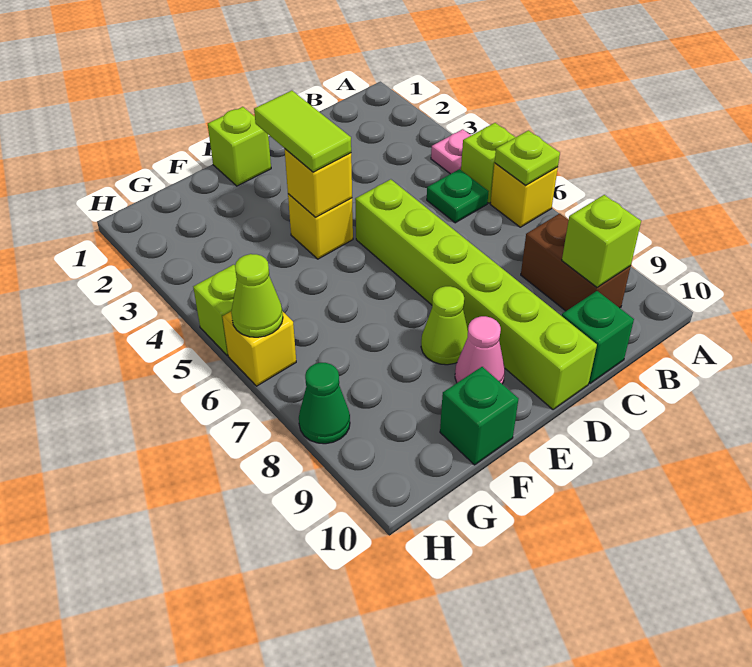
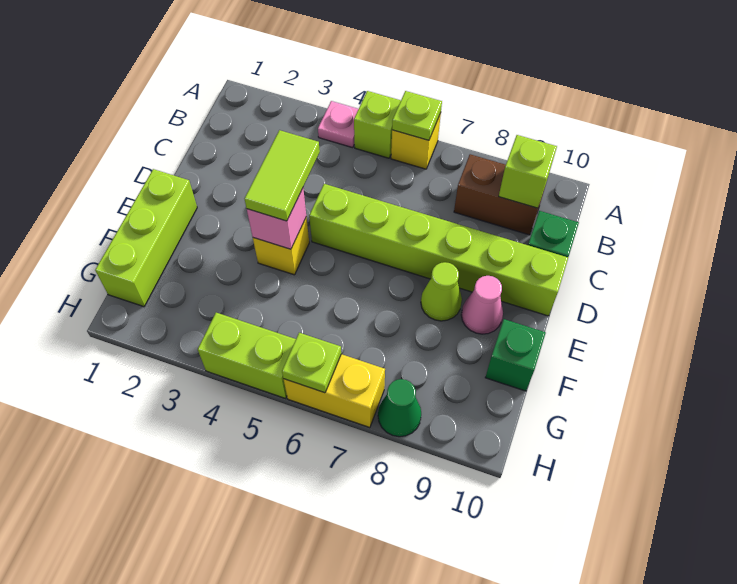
green plate B5 level 1 -> none
lime brick E1 level 1 -> lime brick E1:G1 level 1
lime tile E3:E4 level 3 -> lime tile D4:E4 level 3
yellow brick E4 level 2 -> pink brick E4 level 2
lime brick H5 level 1 -> lime brick H4:H5 level 1
yellow brick H6 level 1 -> yellow brick H6:H7 level 1
lime cone H6 level 2 -> lime plate H6 level 2

